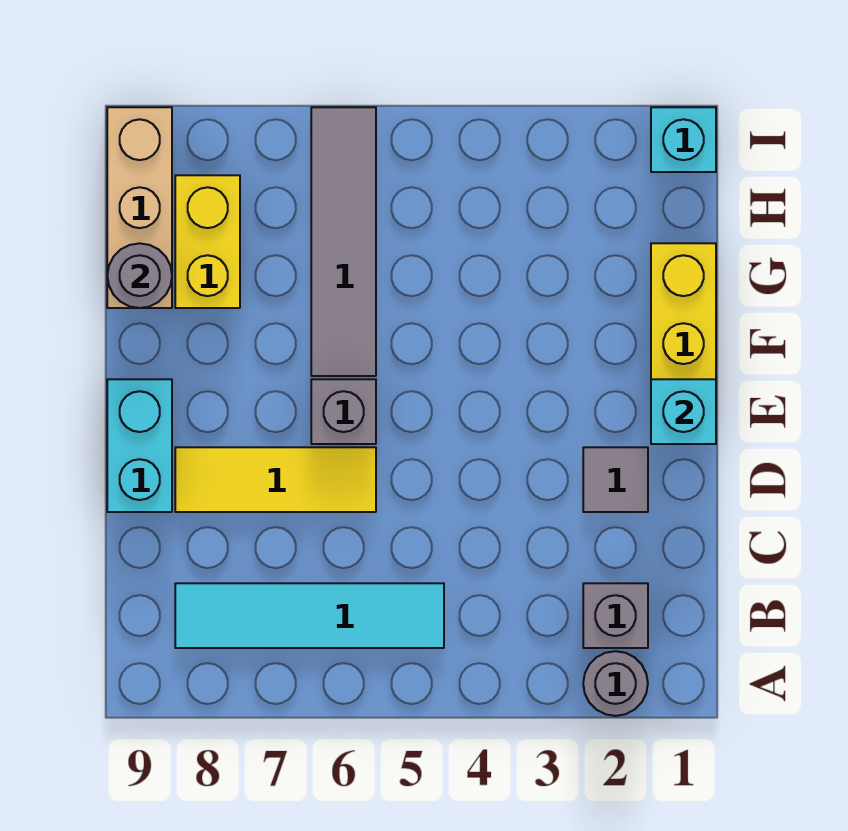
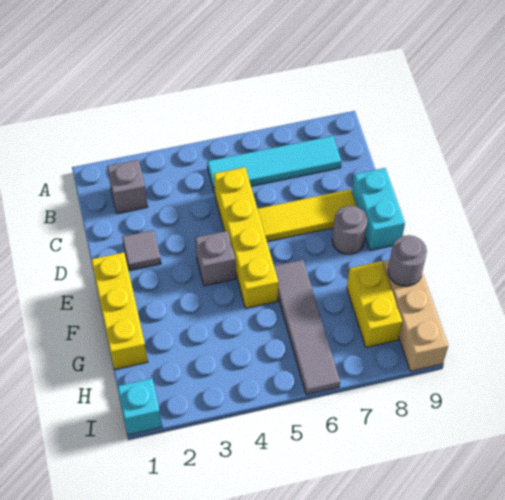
grey round brick A2 level 1 -> grey round brick E8 level 1
none -> yellow brick C5:F5 level 1
cyan brick E1 level 2 -> none
grey brick E6 level 1 -> grey brick E4 level 1

